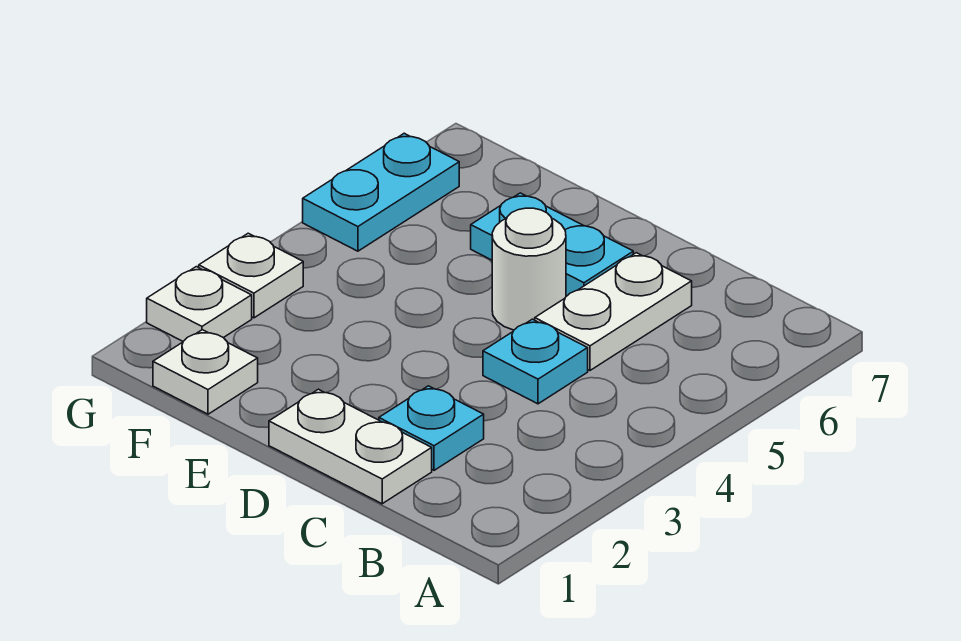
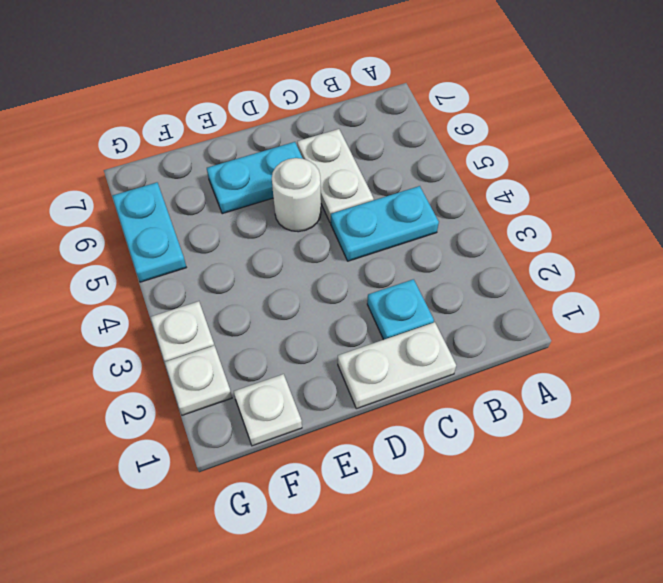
cyan plate C4 level 1 -> cyan plate B4:C4 level 1

